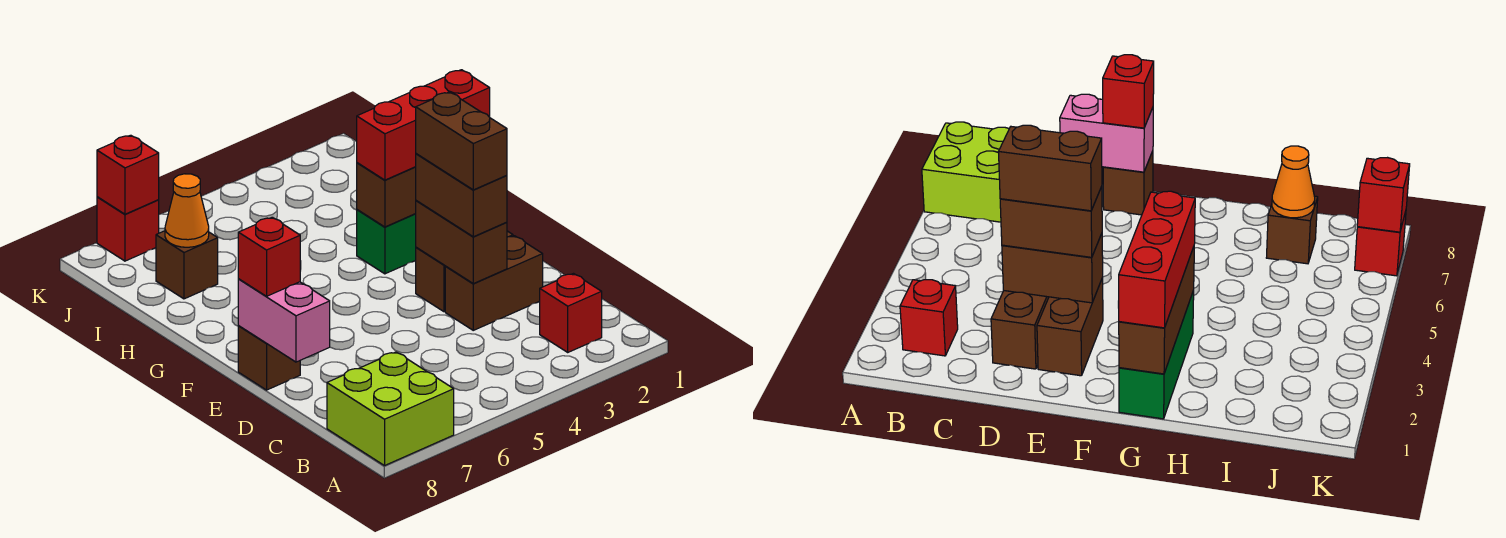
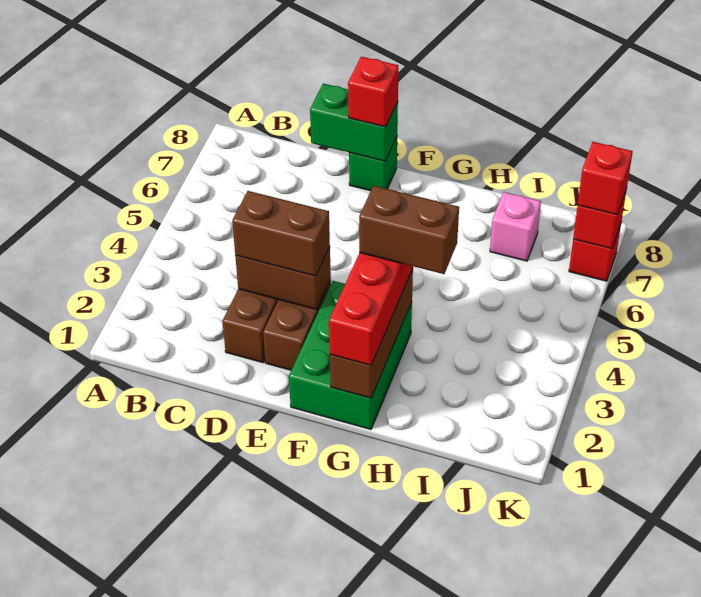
lime brick A7:B8 level 1 -> none
red brick B2 level 1 -> red brick K7 level 3
brown brick D3:E3 level 4 -> brown brick G3:H3 level 4
pink brick D8:E8 level 2 -> green brick D8:E8 level 2
brown brick E8 level 1 -> green brick E8 level 1
green brick G1:G3 level 1 -> green brick F1:G3 level 1
brown brick I7 level 1 -> pink brick I7 level 1
orange cone I7 level 2 -> none

